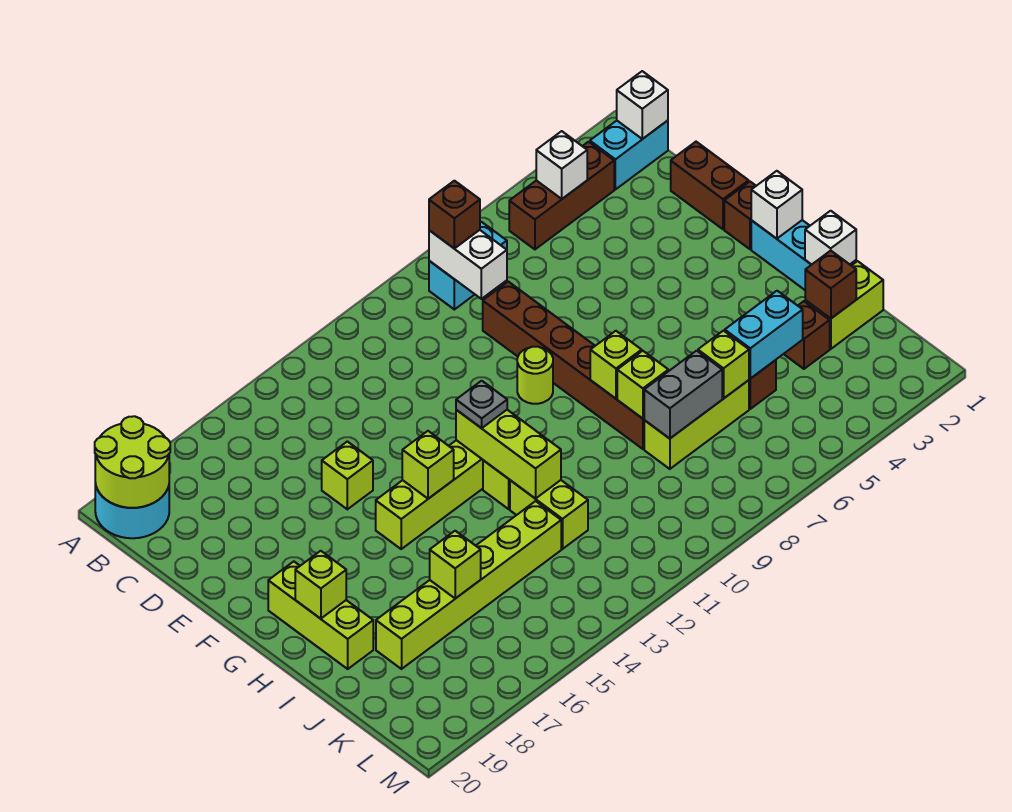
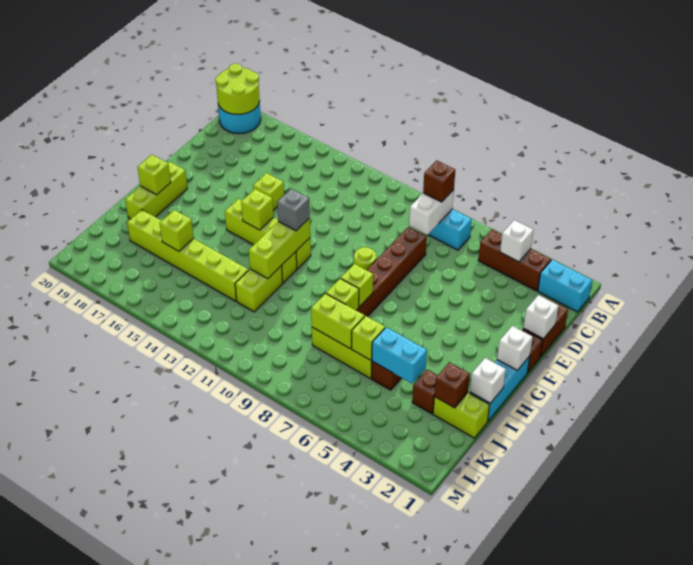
white brick B1 level 2 -> white brick E1 level 2
grey plate G12 level 3 -> grey brick G12 level 3
grey brick J7:J8 level 2 -> lime brick J7:J8 level 2

